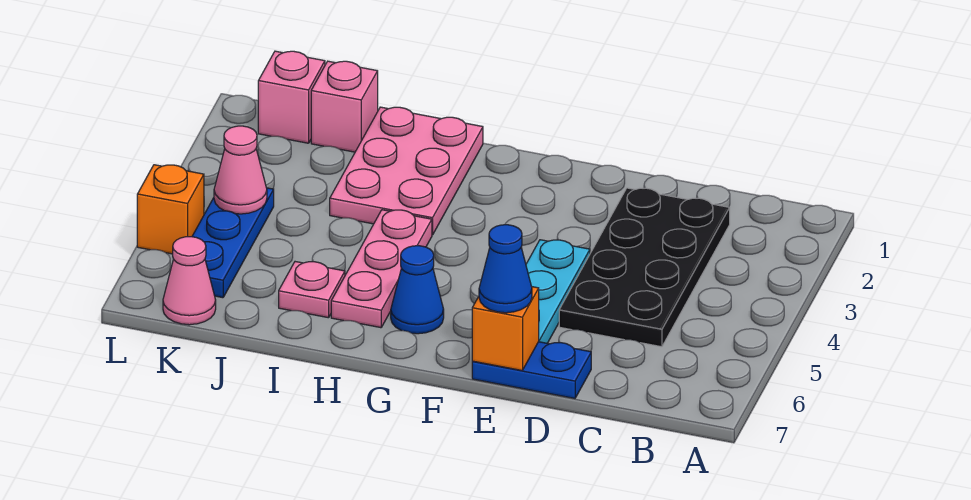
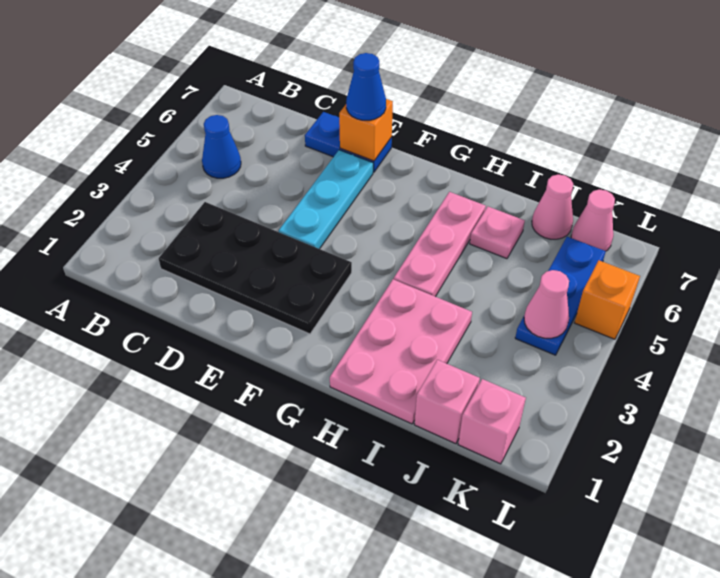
black plate C2:D5 level 1 -> black plate C2:F3 level 1
blue cone G6 level 1 -> blue cone B5 level 1
none -> pink cone J7 level 1

